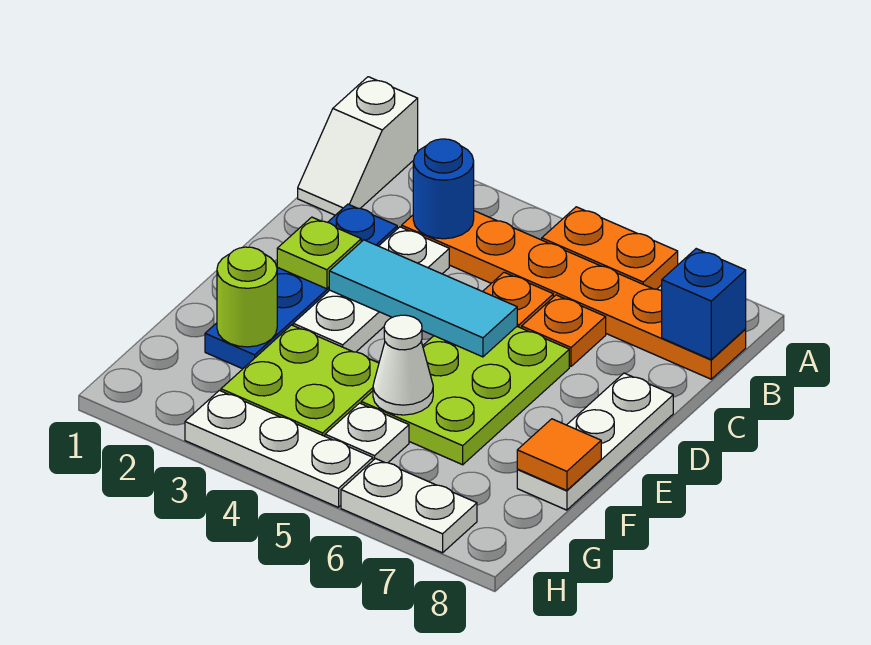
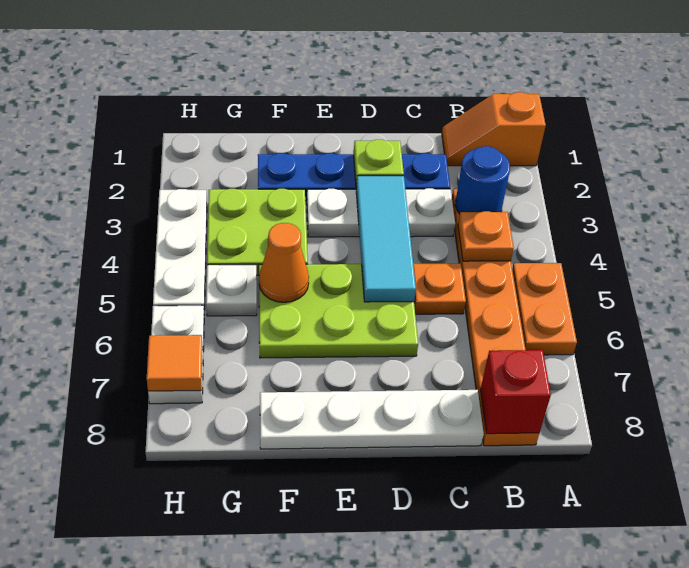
white slope A1:B1 level 1 top A -> orange slope A1:B1 level 1 top A
blue brick B8 level 2 -> red brick B8 level 2
orange plate C6 level 1 -> orange plate B4 level 2
white plate D8:F8 level 1 -> white plate C8:F8 level 1
lime round brick F2 level 2 -> none
white cone F5 level 2 -> orange cone F5 level 2
orange tile F8 level 2 -> orange tile H7 level 2

